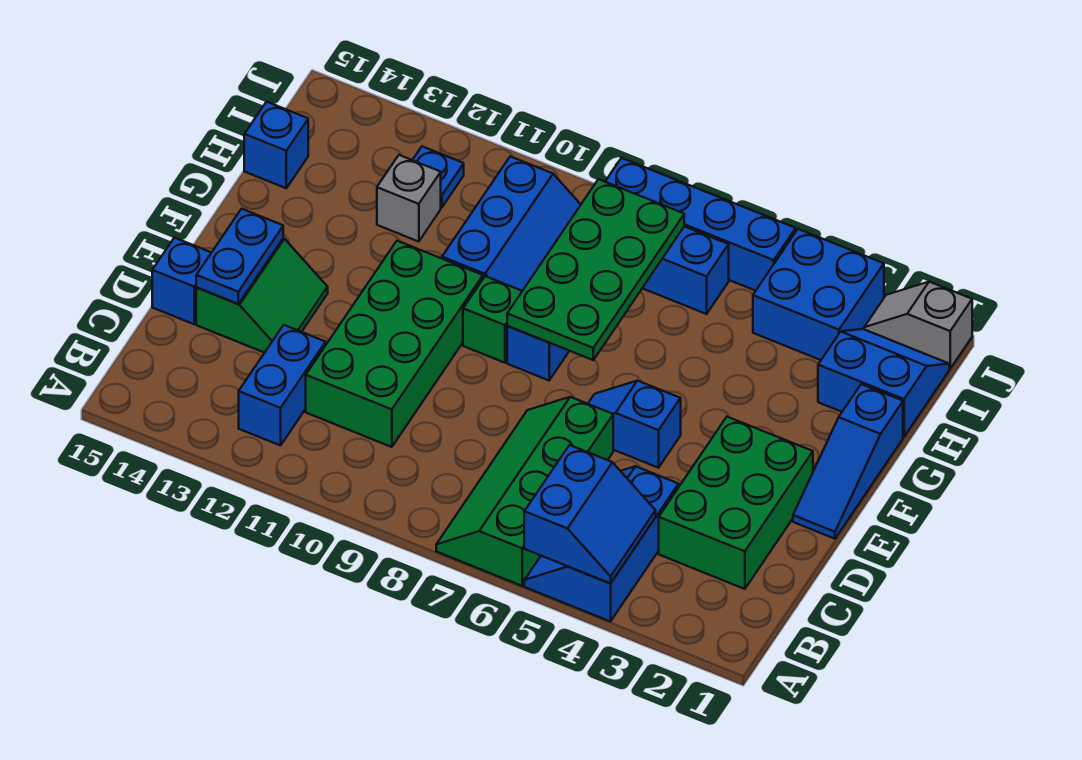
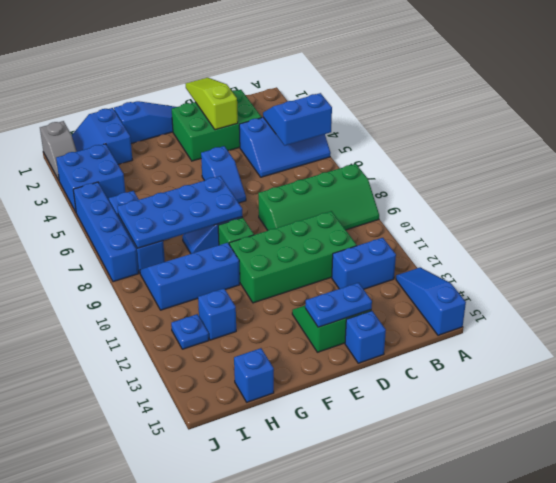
green slope A6:D7 level 1 top 6 -> green slope A8:D9 level 1 top 8
none -> blue slope A13:A15 level 1 top 15
none -> lime slope D1:D3 level 2 top 3
green plate F7:I8 level 2 -> blue plate F7:I8 level 2
grey brick H12 level 1 -> blue brick H12 level 1

